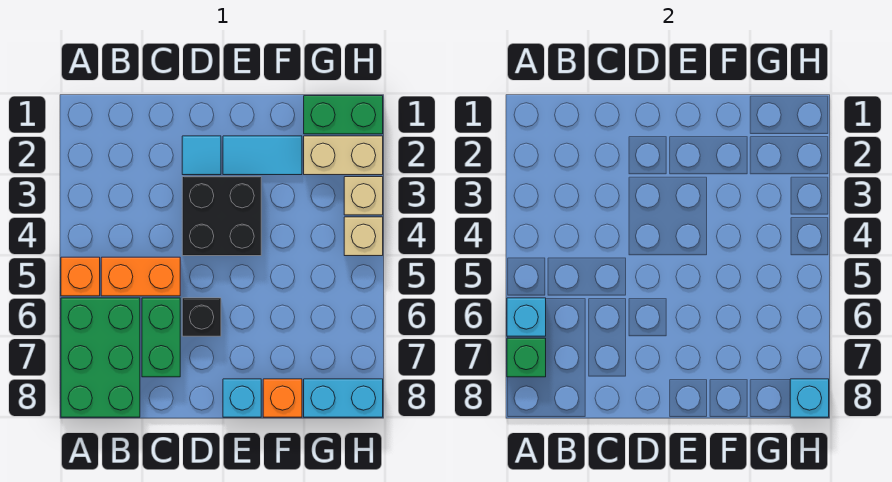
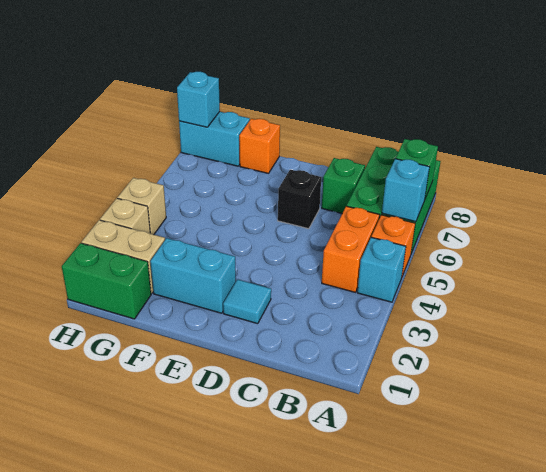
orange brick B5:C5 level 1 -> orange brick B4:B5 level 1
green brick C6:C7 level 1 -> green brick C7 level 1
black brick D3:E4 level 1 -> none
cyan tile E2:F2 level 1 -> cyan brick E2:F2 level 1
cyan brick E8 level 1 -> cyan brick A4 level 1

